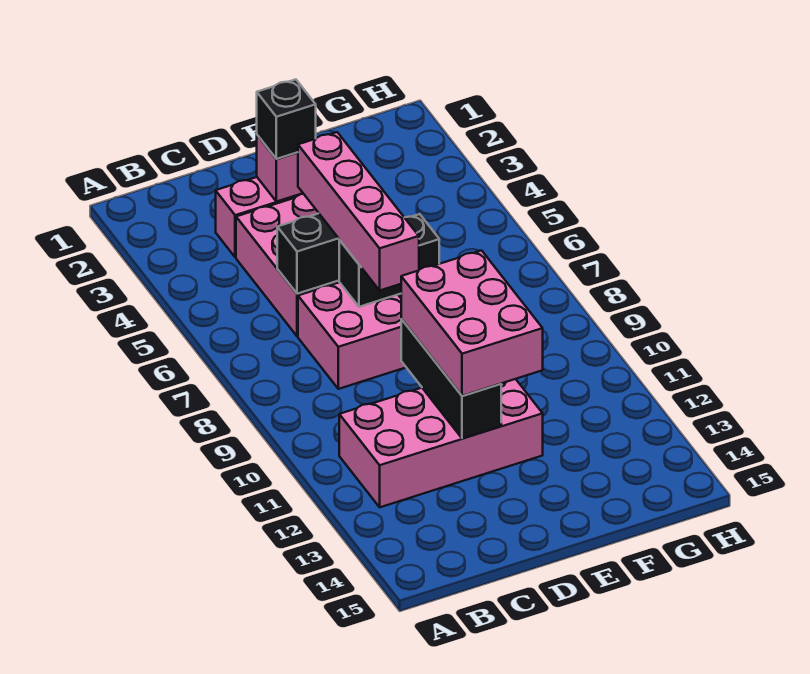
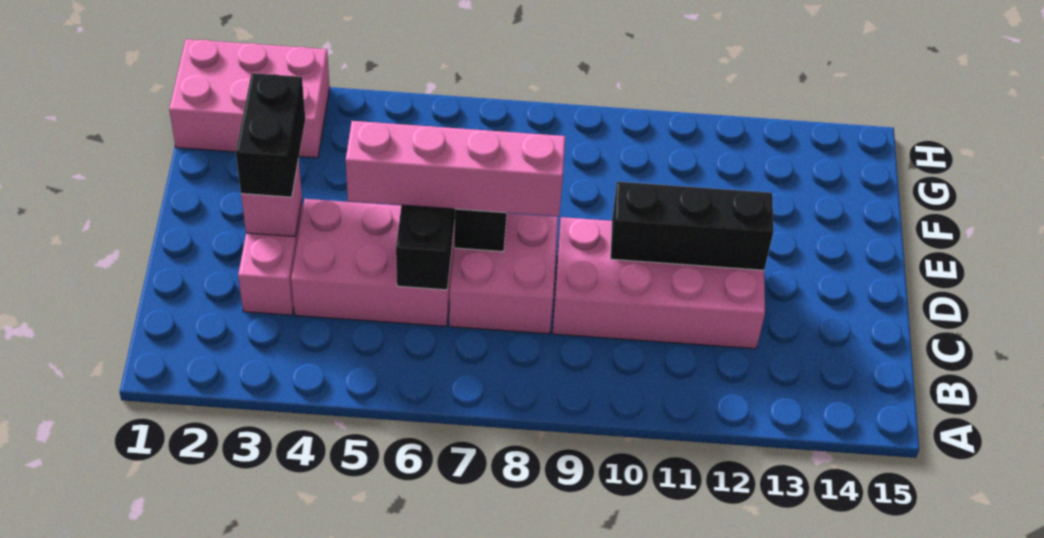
pink brick B11:E12 level 1 -> pink brick C9:D12 level 1
black brick D3 level 3 -> black brick D3:E3 level 3
pink brick D10:E12 level 3 -> pink brick G1:H3 level 1

